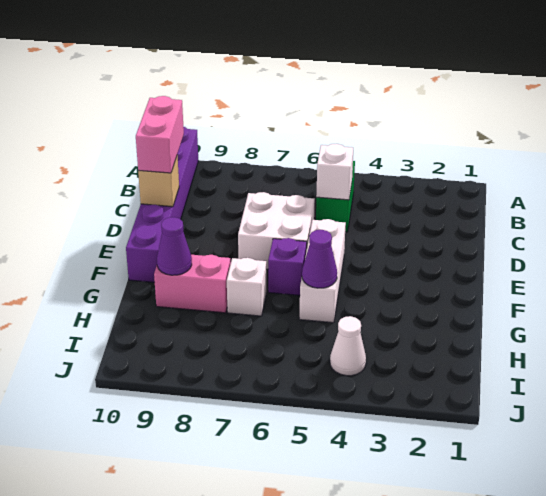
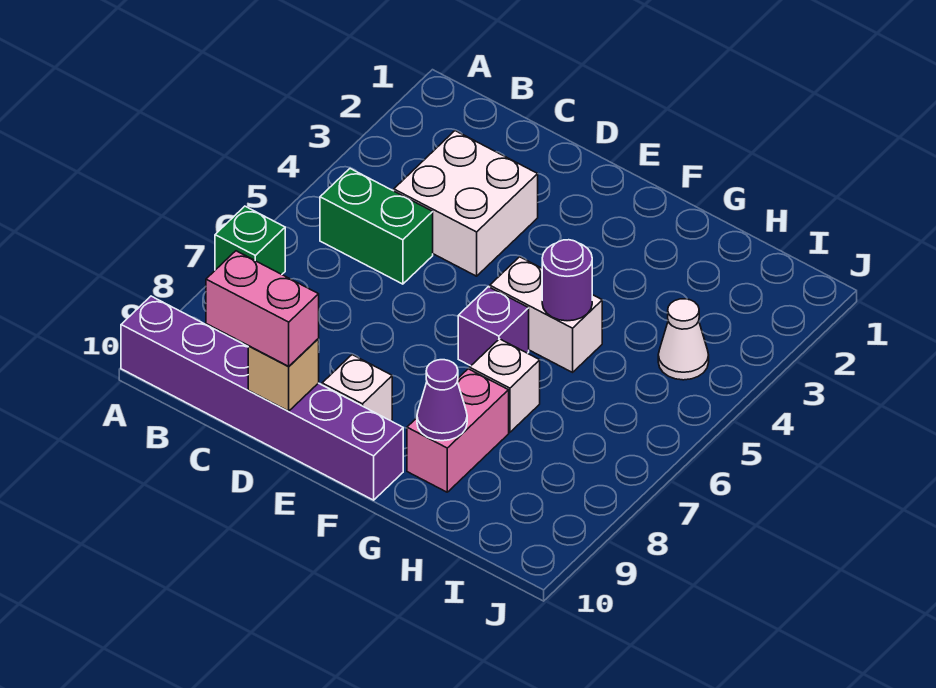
none -> green brick A7 level 1
white brick C5 level 2 -> white brick E9 level 1
white brick D6:E7 level 1 -> white brick C3:D4 level 1
white brick E5:G5 level 1 -> white brick F5:G5 level 1
purple cone G5 level 2 -> purple round brick G5 level 2

